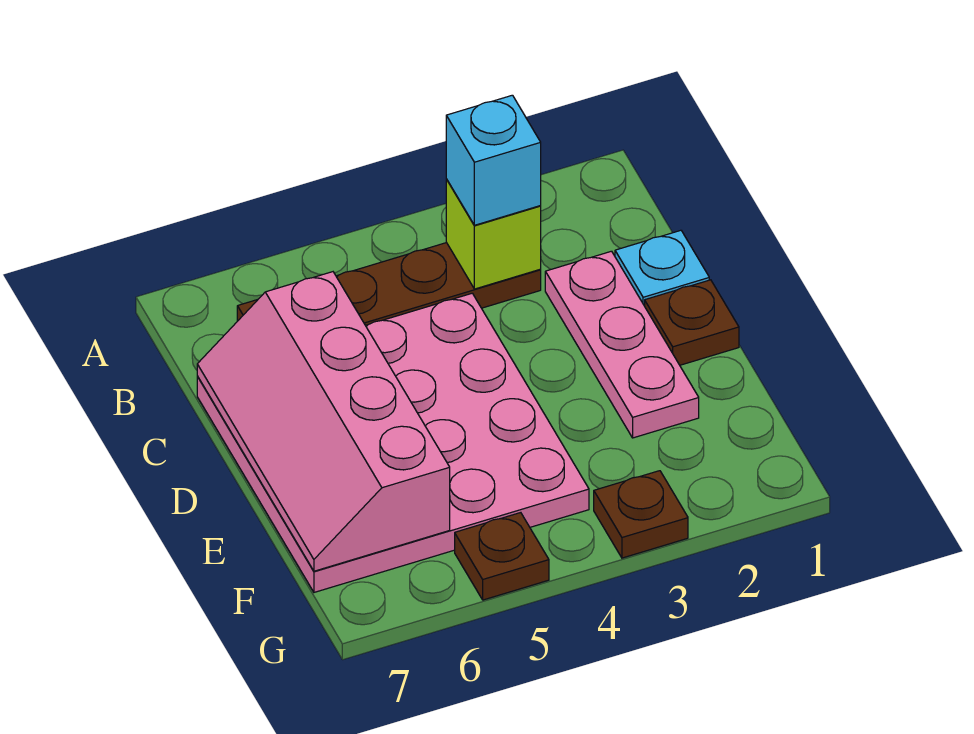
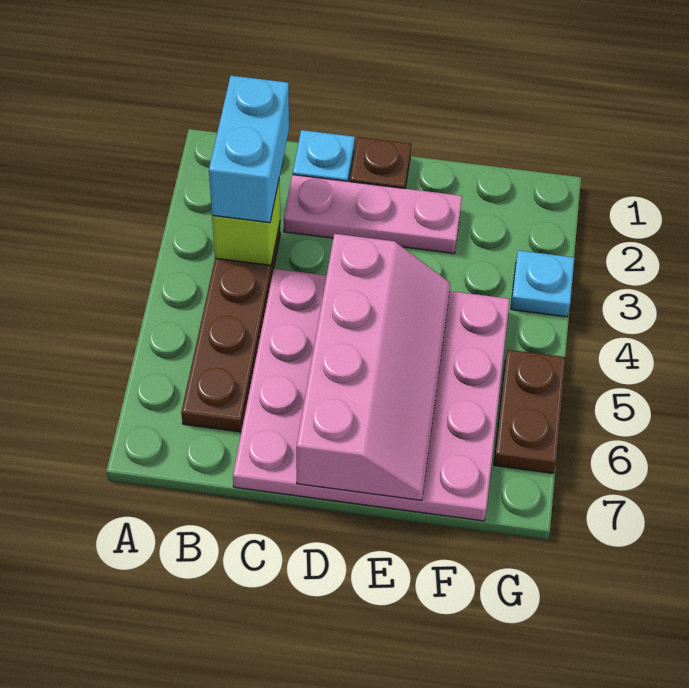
cyan brick B3 level 3 -> cyan brick B2:B3 level 3
pink slope C6:F7 level 2 top 6 -> pink slope D4:E7 level 2 top D
brown plate G3 level 1 -> cyan plate G3 level 1
brown plate G5 level 1 -> brown plate G5:G6 level 1

